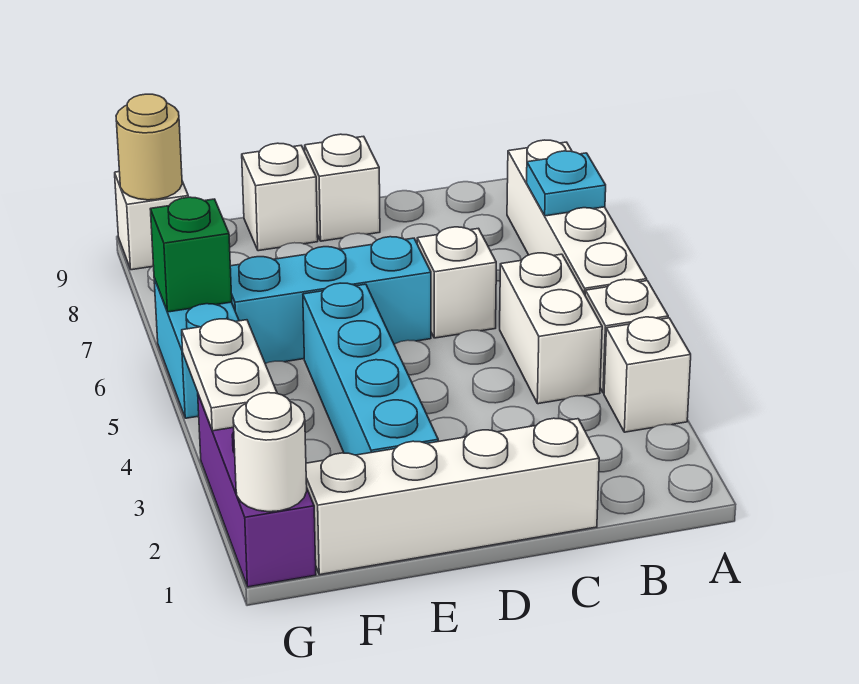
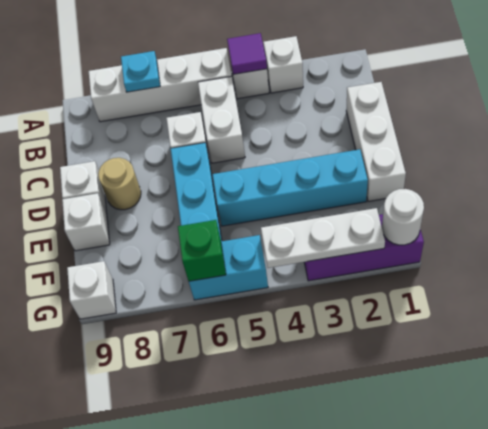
none -> purple tile A4 level 2
white brick B4:B5 level 1 -> white brick B5:C5 level 1
white brick C1:F1 level 1 -> white brick C1:E1 level 1
white plate G3:G4 level 2 -> white plate G2:G4 level 2
tan round brick G9 level 2 -> tan round brick D8 level 1

